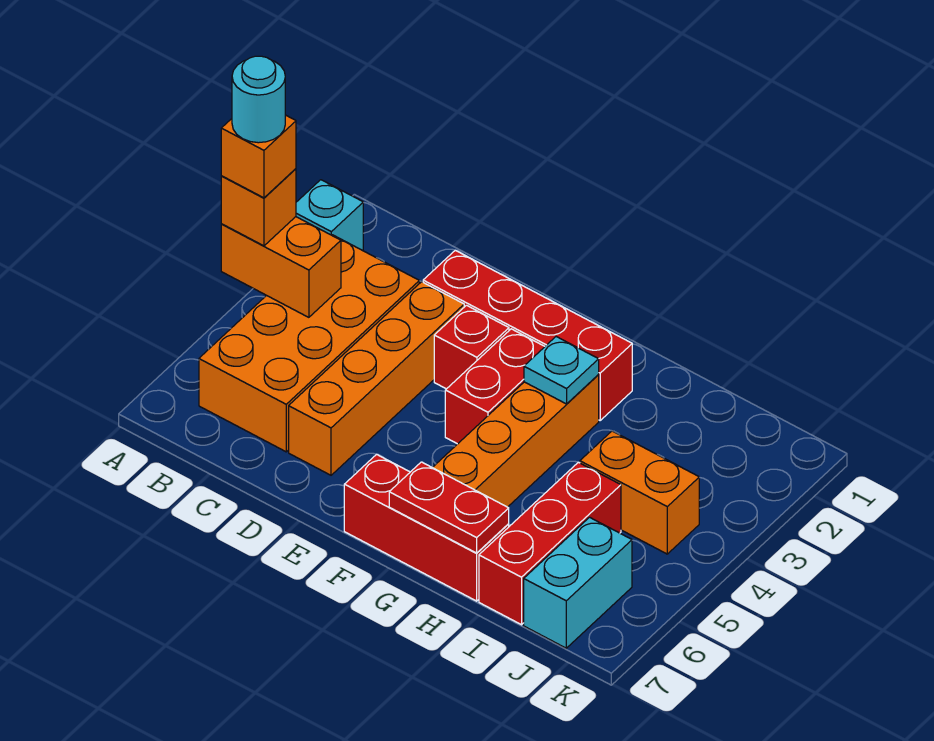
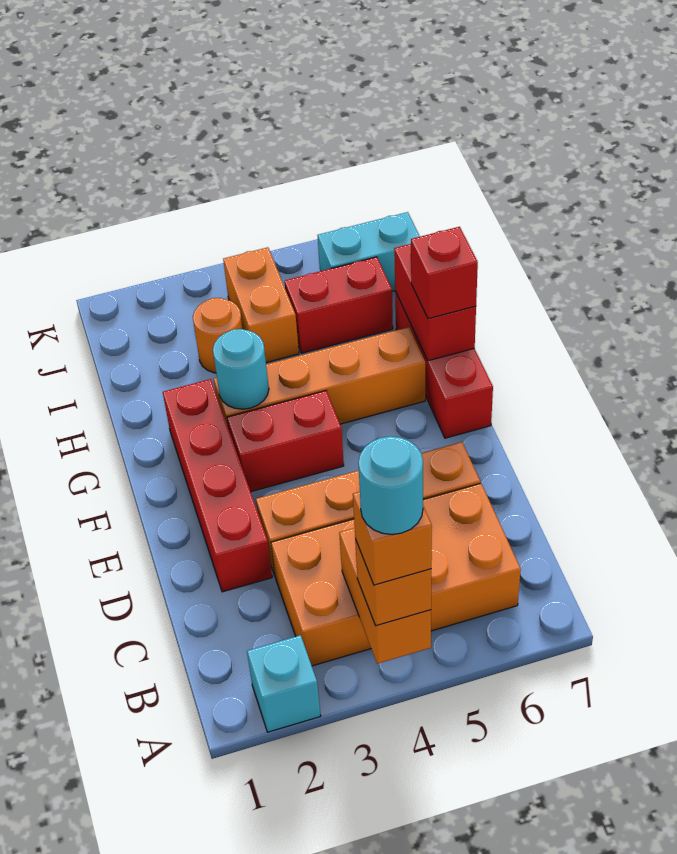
red brick E3 level 1 -> red brick G7 level 3
cyan plate G3 level 2 -> cyan round brick G3 level 2
red plate G7:H7 level 2 -> red brick G7:H7 level 2
none -> orange round brick I3 level 1
red brick I5:I7 level 1 -> red brick I5:I6 level 1

